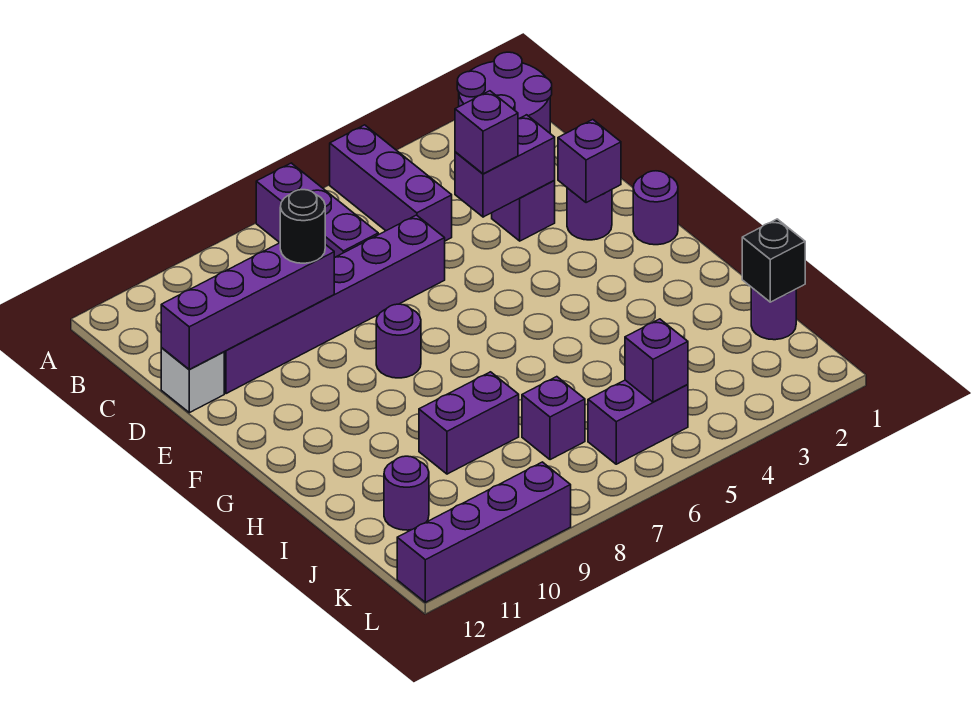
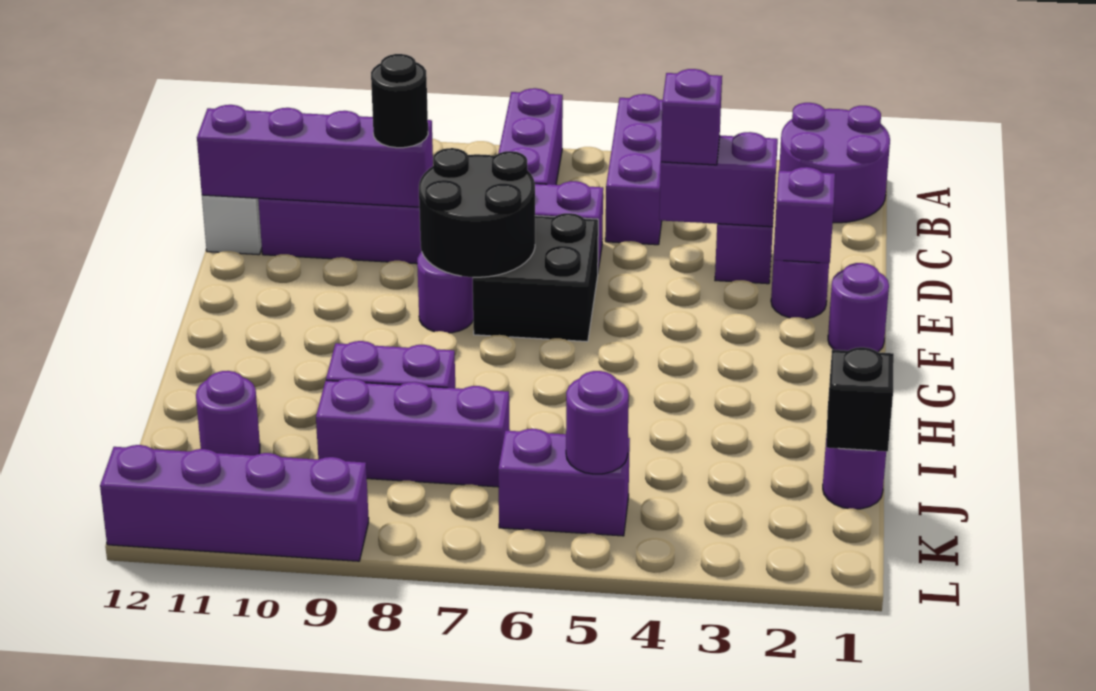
none -> black brick E6:F7 level 1
none -> black round brick E7:F8 level 2
purple brick J7 level 1 -> purple brick J7:J9 level 1
purple brick K5 level 2 -> purple round brick K5 level 2

